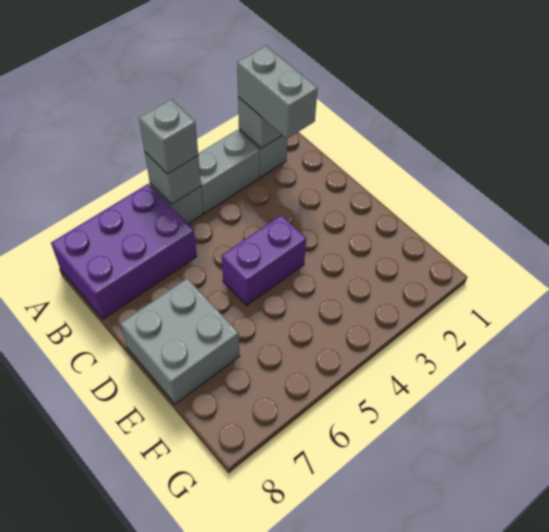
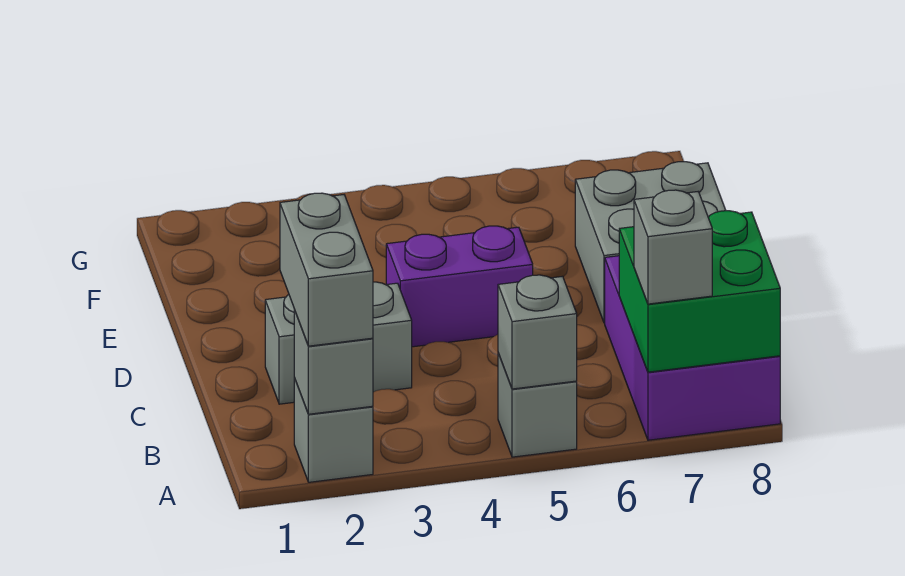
grey brick A3:A4 level 1 -> grey brick C2:C3 level 1
grey brick A5 level 3 -> grey brick A7 level 3
purple brick A6:B8 level 1 -> purple brick A7:C8 level 1
none -> green brick A7:B8 level 2

